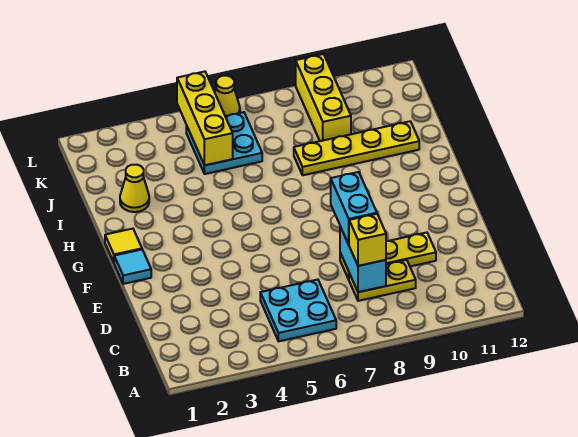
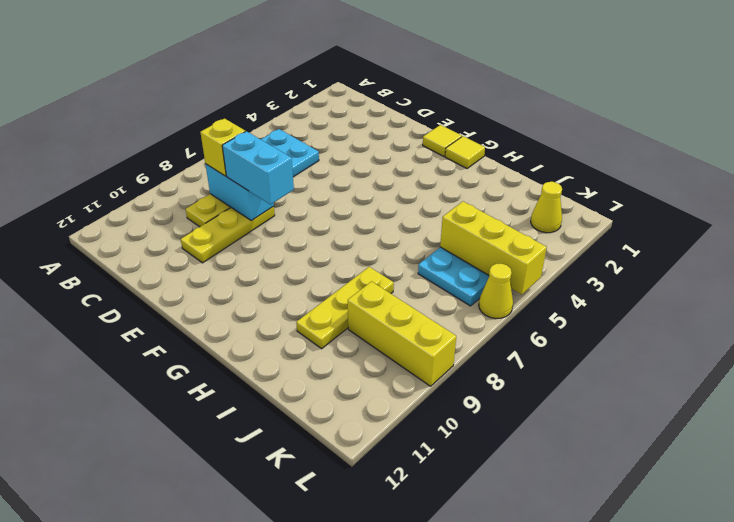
cyan tile F1 level 1 -> yellow tile F1 level 1
yellow cone I2 level 1 -> yellow cone K2 level 1
yellow plate I8:I11 level 1 -> yellow plate I8:I10 level 1

